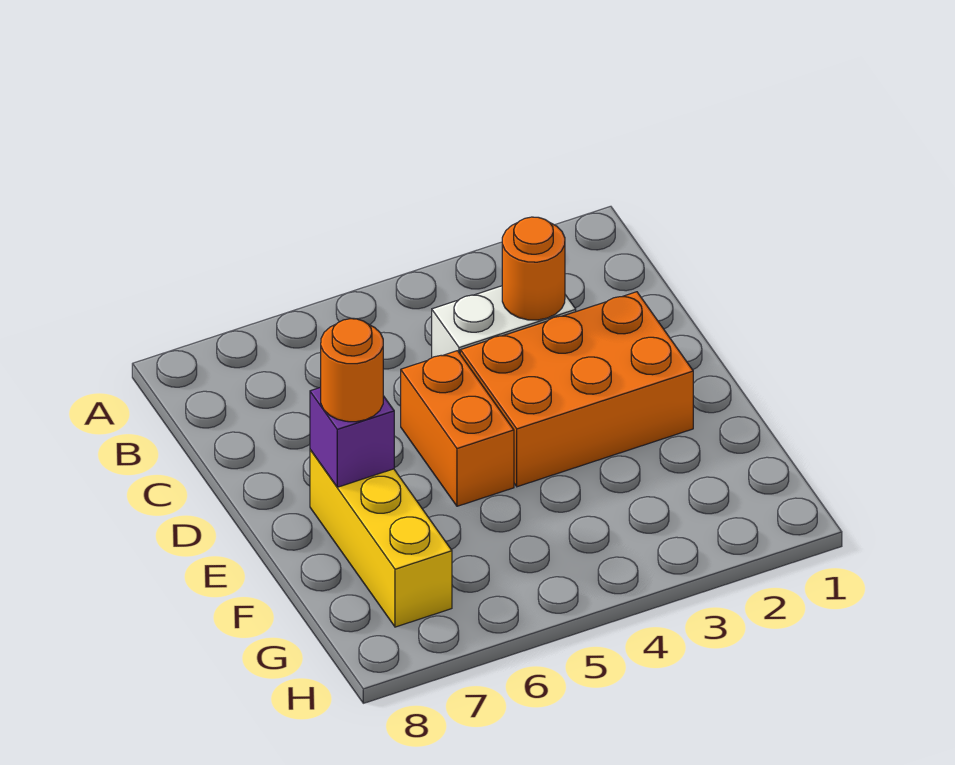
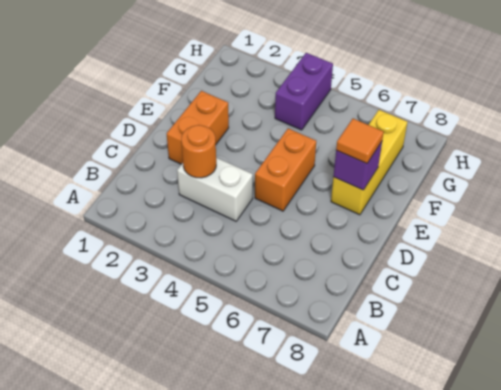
orange brick D2:E4 level 1 -> orange brick D2:E2 level 1
orange round brick E7 level 3 -> orange tile E7 level 3
none -> purple brick G4:H4 level 1

